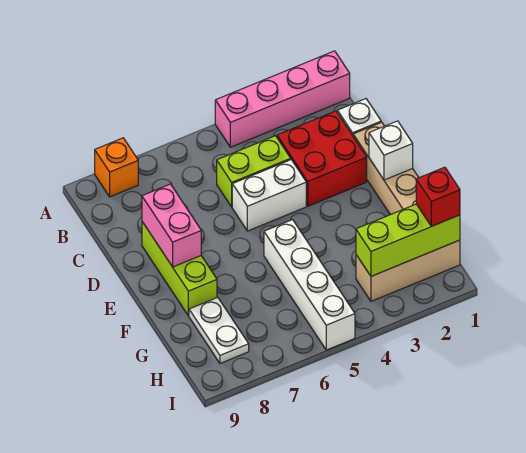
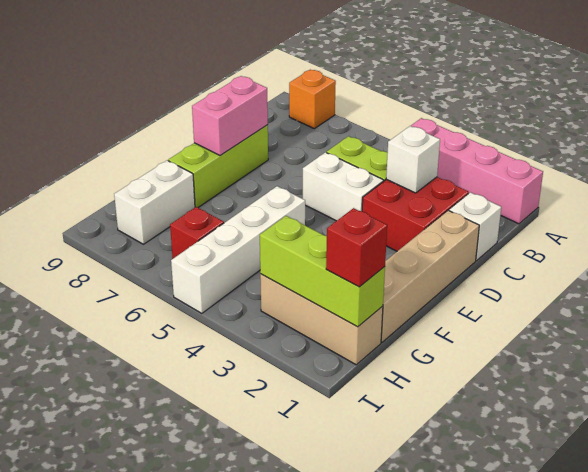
white brick E1 level 2 -> white brick C3 level 2
white plate G8:H8 level 1 -> white brick G8:H8 level 1
none -> red brick H6 level 1

